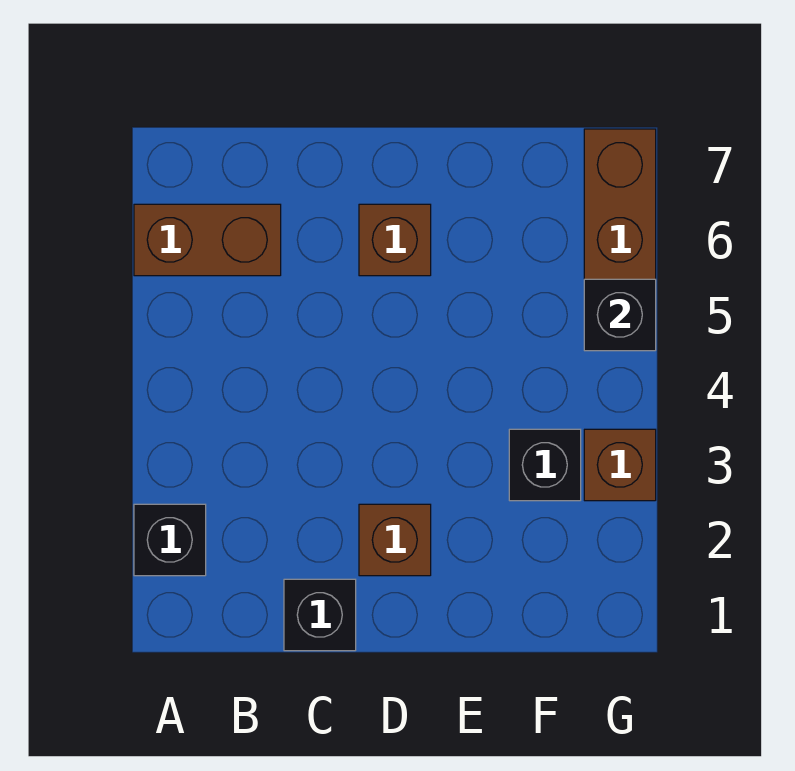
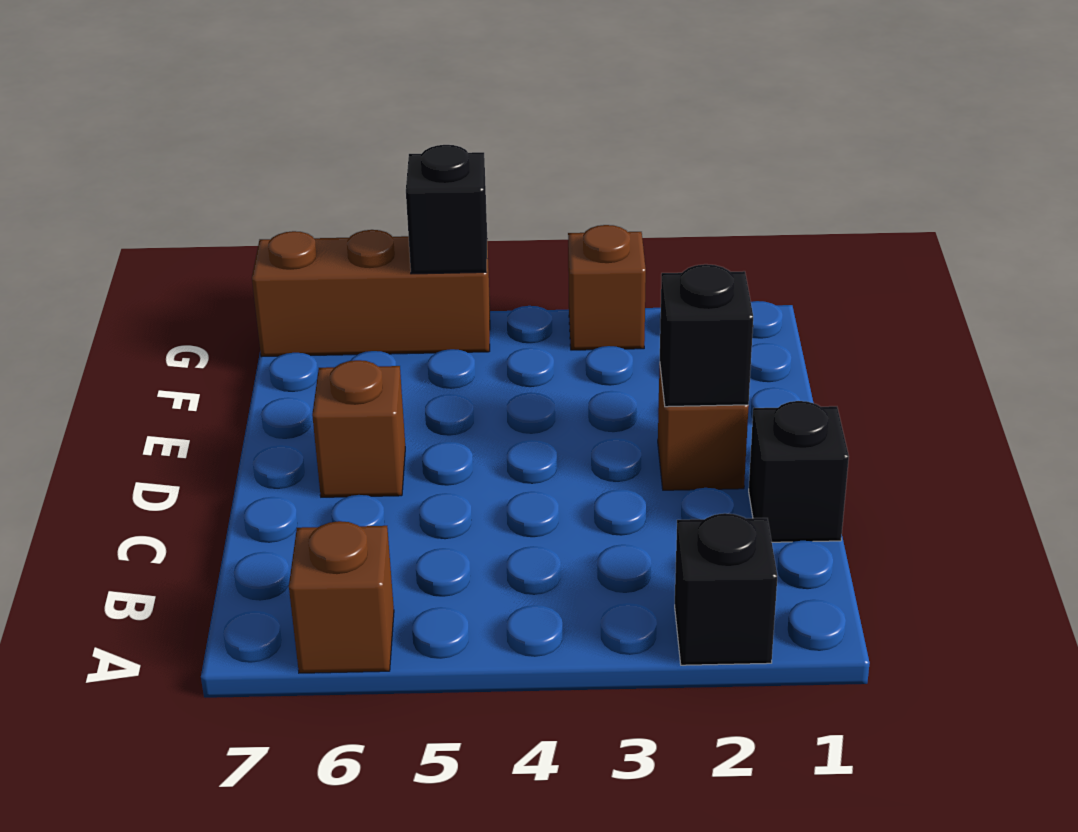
brown brick A6:B6 level 1 -> brown brick A6 level 1
black brick F3 level 1 -> black brick D2 level 2

